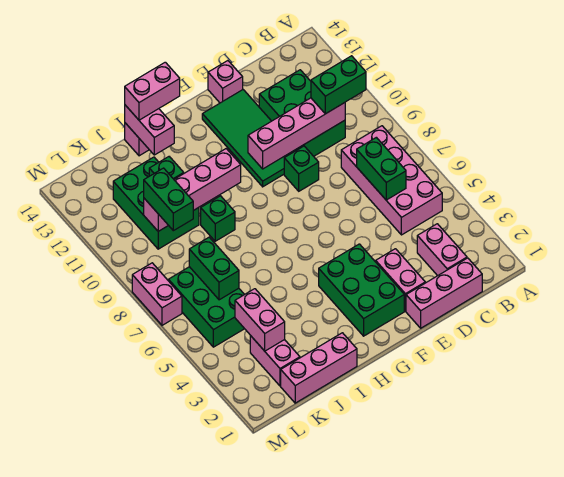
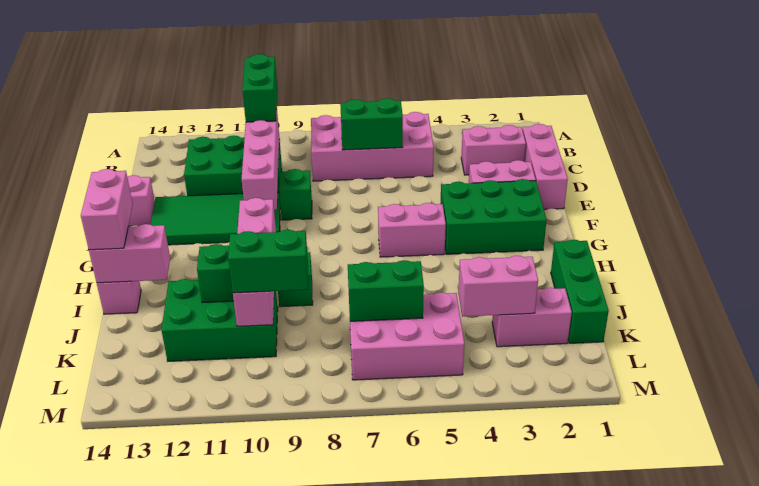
pink brick I1:K1 level 1 -> green brick I1:K1 level 1
green brick K5:L7 level 1 -> pink brick K5:L7 level 1
pink brick M7:M8 level 1 -> pink brick G5:G6 level 1

